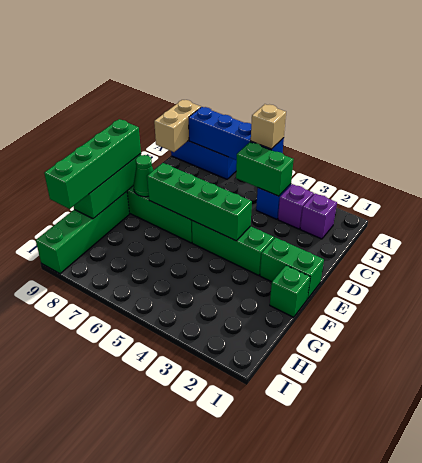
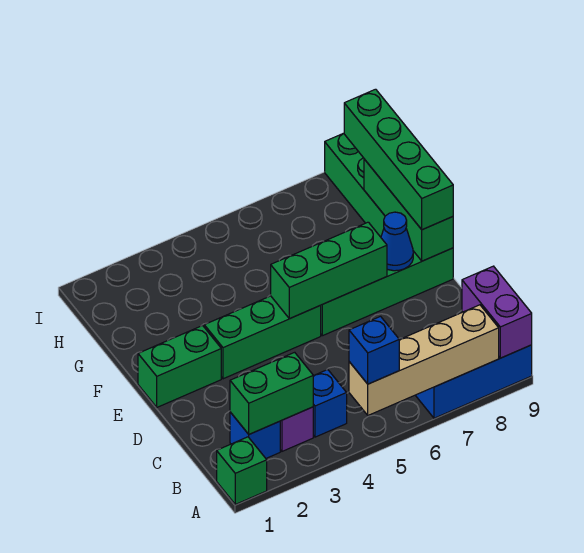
blue brick A5:A8 level 2 -> tan brick A5:A8 level 2
tan brick A5 level 3 -> blue brick A5 level 3
tan brick A9:B9 level 2 -> purple brick A9:B9 level 2
purple brick B2 level 1 -> blue brick B2 level 1
green brick B4:B5 level 2 -> green brick B2:B3 level 2
green brick E4:E7 level 2 -> green brick E5:E7 level 2
green cone E8 level 2 -> blue cone E8 level 2
green brick F1 level 1 -> green brick A1 level 1

